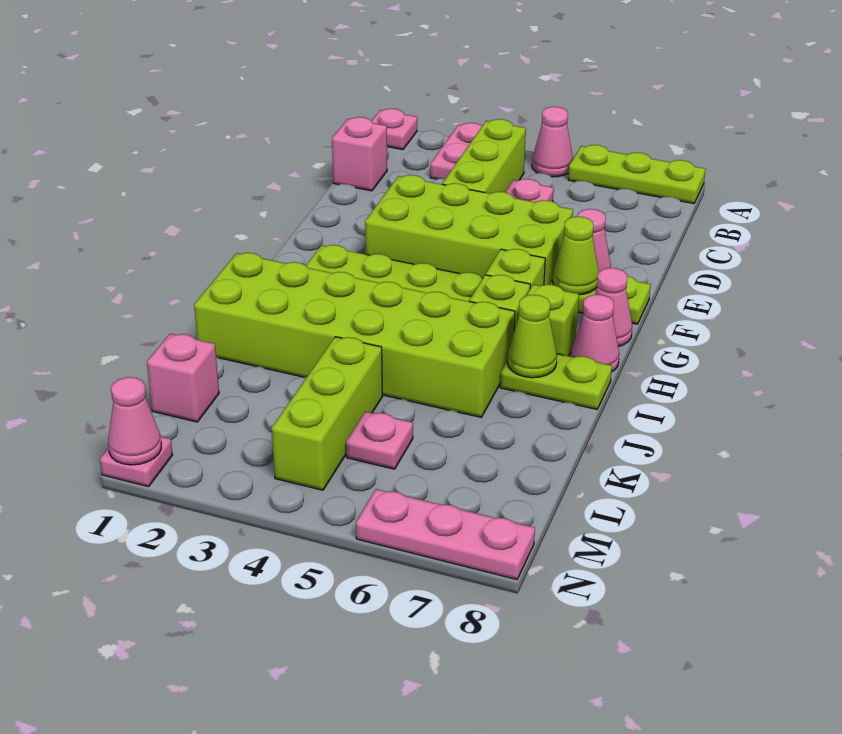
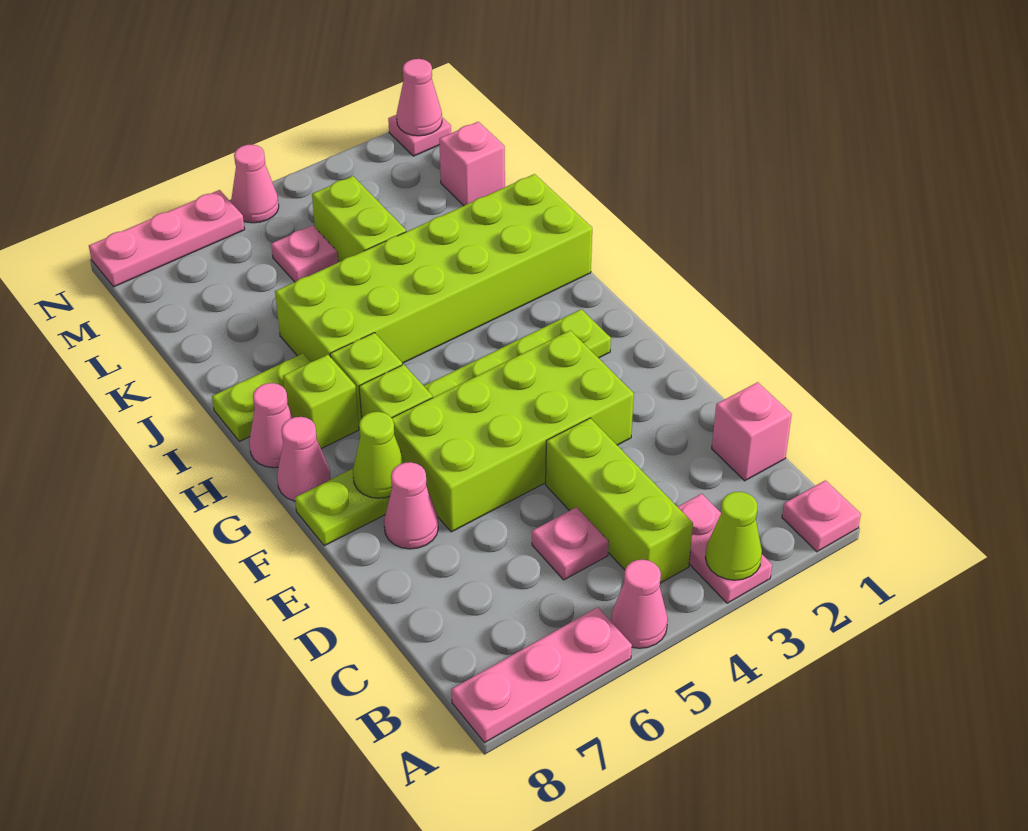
lime plate A6:A8 level 1 -> pink plate A6:A8 level 1
lime cone I7 level 2 -> lime cone A3 level 2
lime brick K4:M4 level 1 -> lime brick K4:L4 level 1
none -> pink cone N5 level 1

